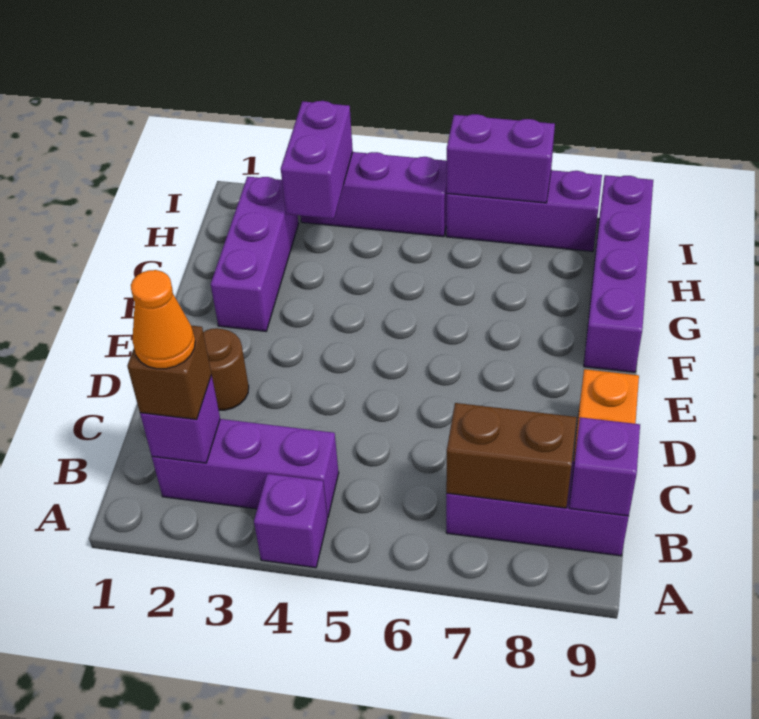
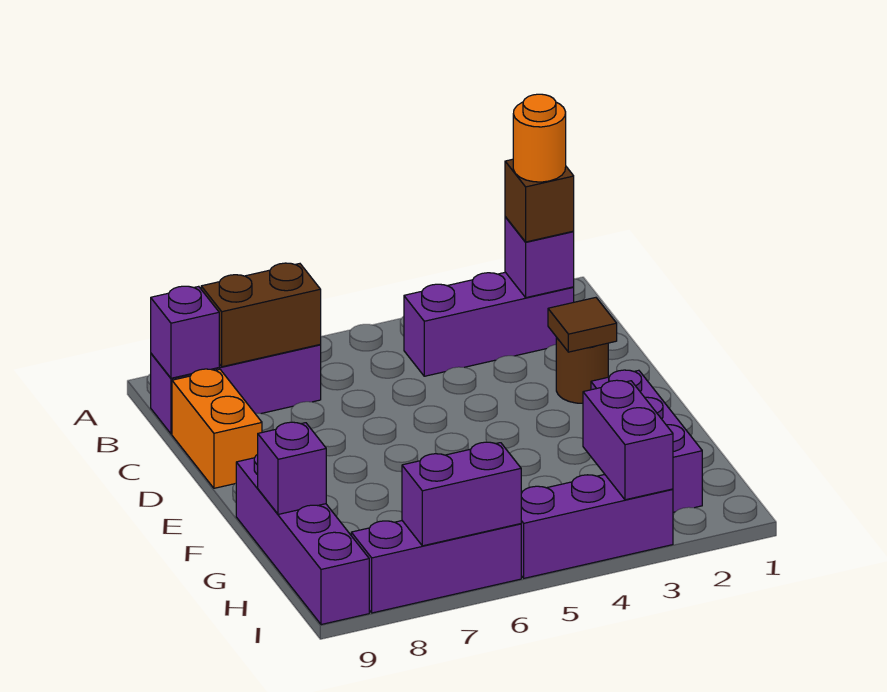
purple brick A4 level 1 -> purple brick G9 level 2
orange cone B2 level 4 -> orange round brick B2 level 4
none -> brown tile D2 level 2

